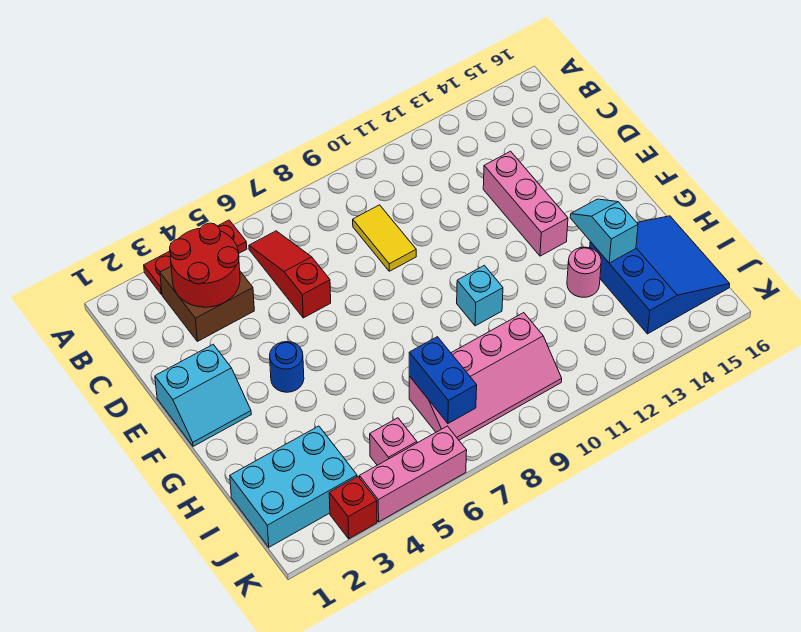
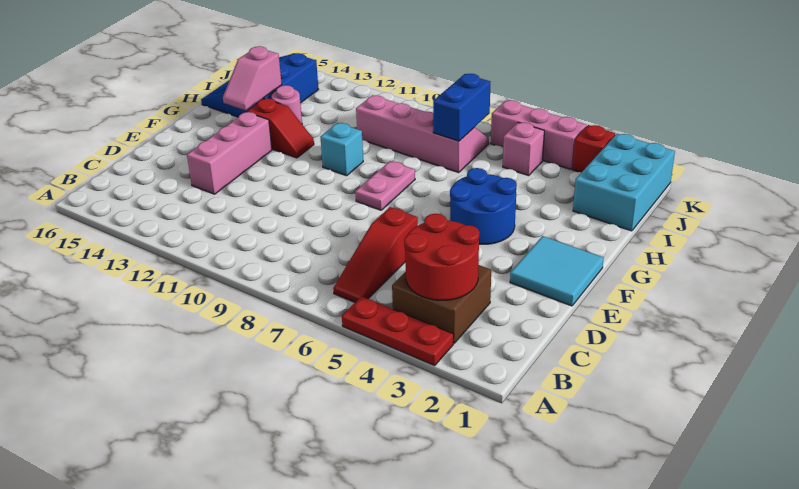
yellow tile C9:D9 level 1 -> none
cyan slope E1:F2 level 1 top E -> cyan tile E1:F2 level 1
blue round brick F4 level 1 -> blue round brick F4:G5 level 1
none -> pink plate F8:G8 level 1
none -> red slope G12:G13 level 1 top 13
cyan slope G14:H14 level 2 top H -> pink slope G14:H14 level 2 top H
cyan brick I1:J3 level 1 -> cyan brick I1:K2 level 1

